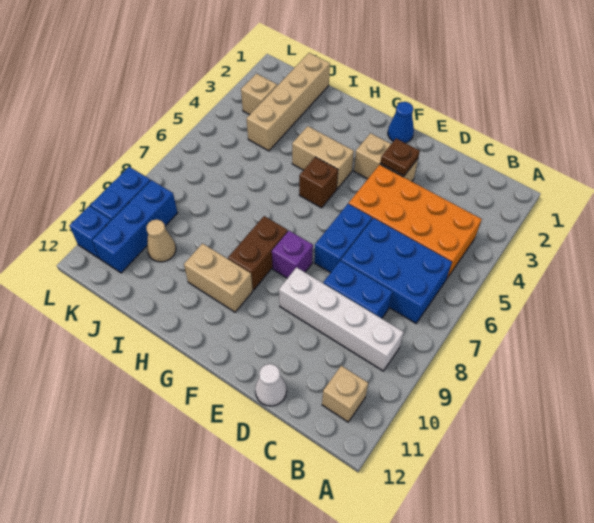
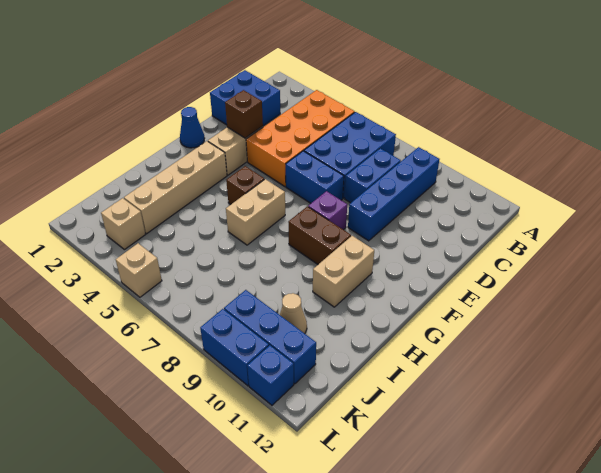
white brick B9:E9 level 1 -> blue brick B9:E9 level 1
tan brick B11 level 1 -> tan brick L5 level 1
none -> blue brick C1:D2 level 1
white cone D12 level 1 -> none
brown plate E3 level 2 -> brown brick E3 level 2
tan brick G4:H4 level 1 -> tan brick G6:H6 level 1
tan brick J1:J4 level 1 -> tan brick G3:J3 level 1

